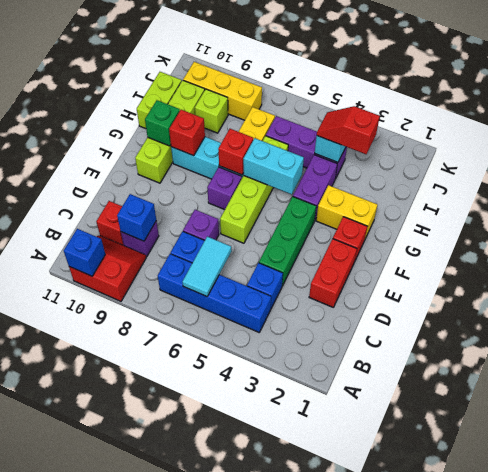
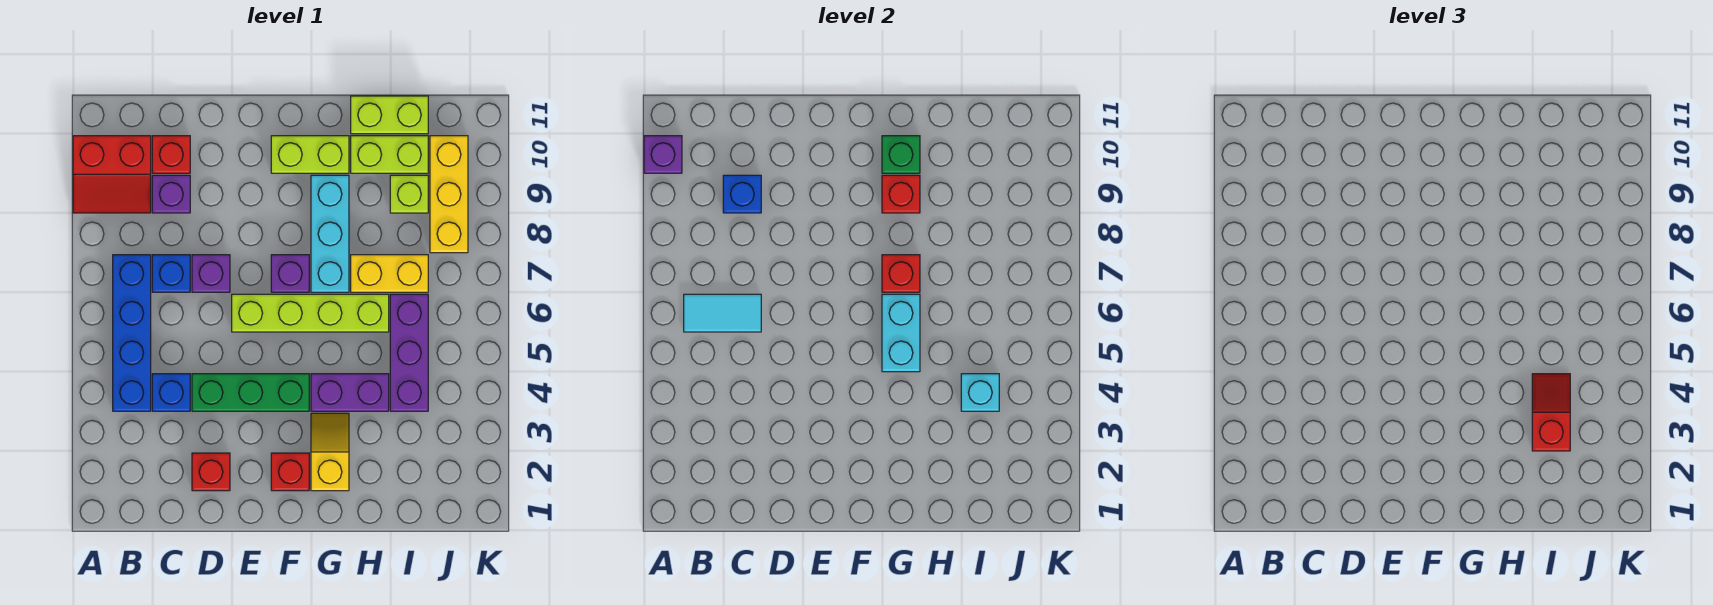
red slope A9:B10 level 1 top A -> red slope A9:B10 level 1 top 10
blue brick A10 level 2 -> purple brick A10 level 2
red brick D2:E2 level 1 -> red brick D2 level 1
yellow brick G2:G3 level 1 -> yellow slope G2:G3 level 1 top 2

